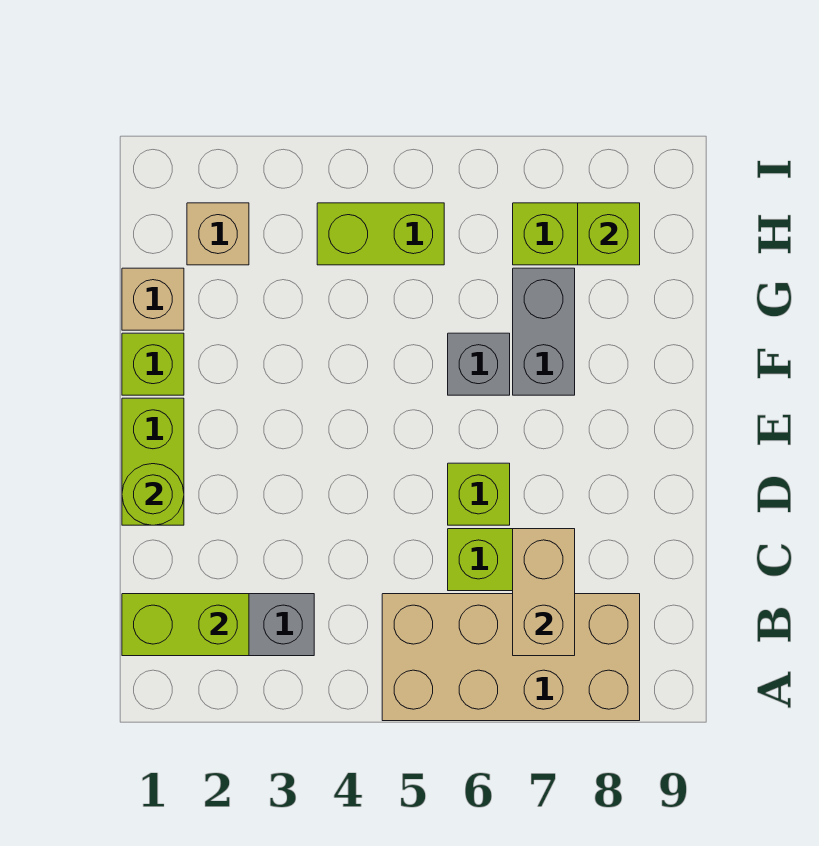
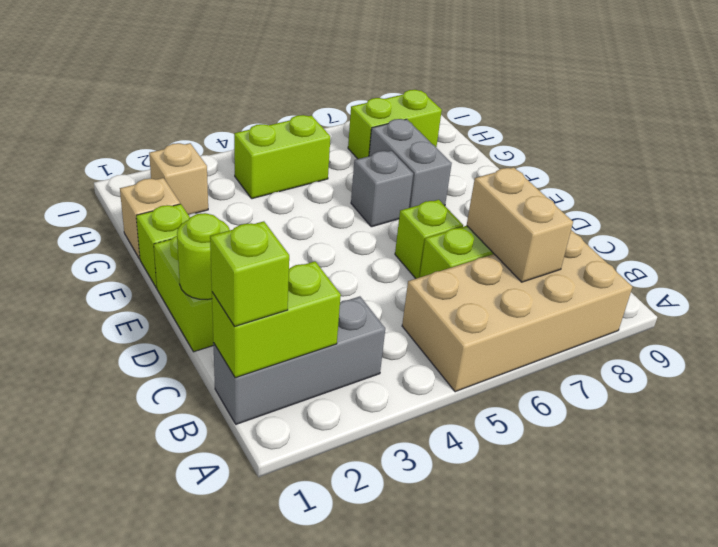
lime brick H8 level 2 -> lime brick B1 level 3

